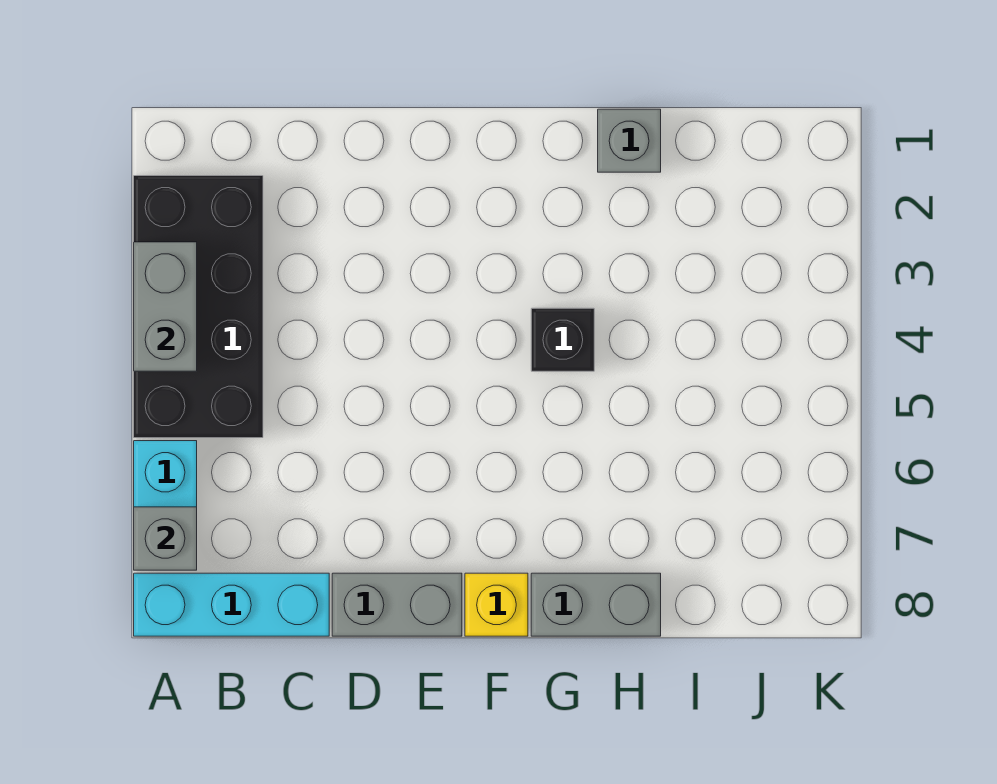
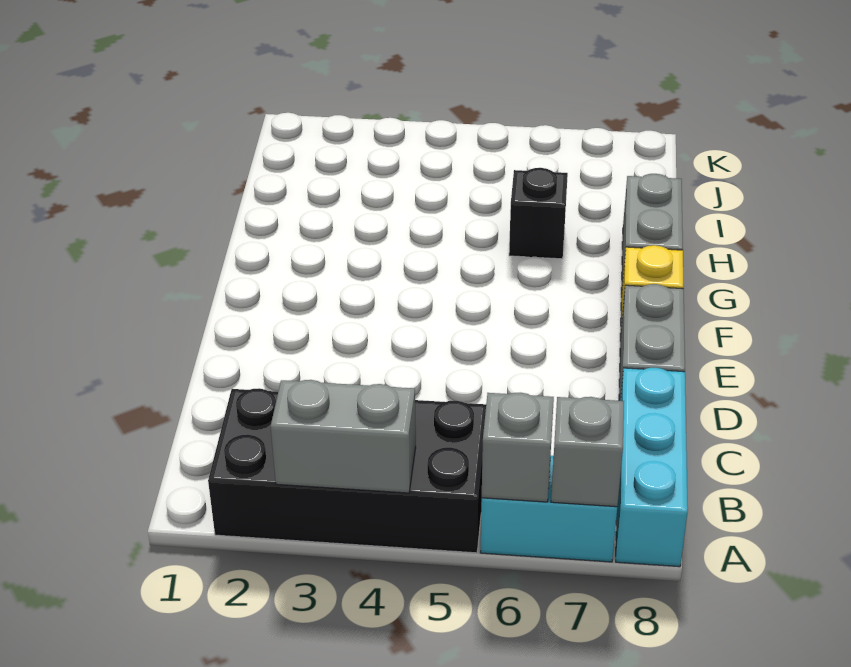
black brick G4 level 1 -> black brick H6 level 1
grey brick H1 level 1 -> grey brick A6 level 2

